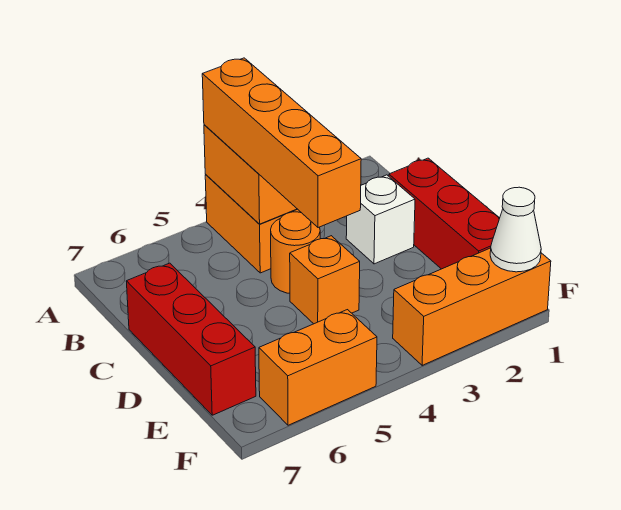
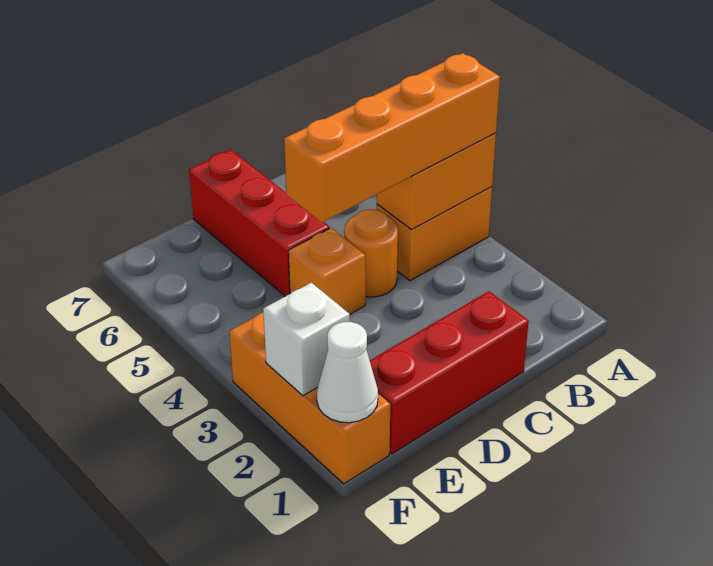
white brick C2 level 1 -> white brick F2 level 2
red brick C7:E7 level 1 -> red brick D5:D7 level 1
orange brick F5:F6 level 1 -> none

